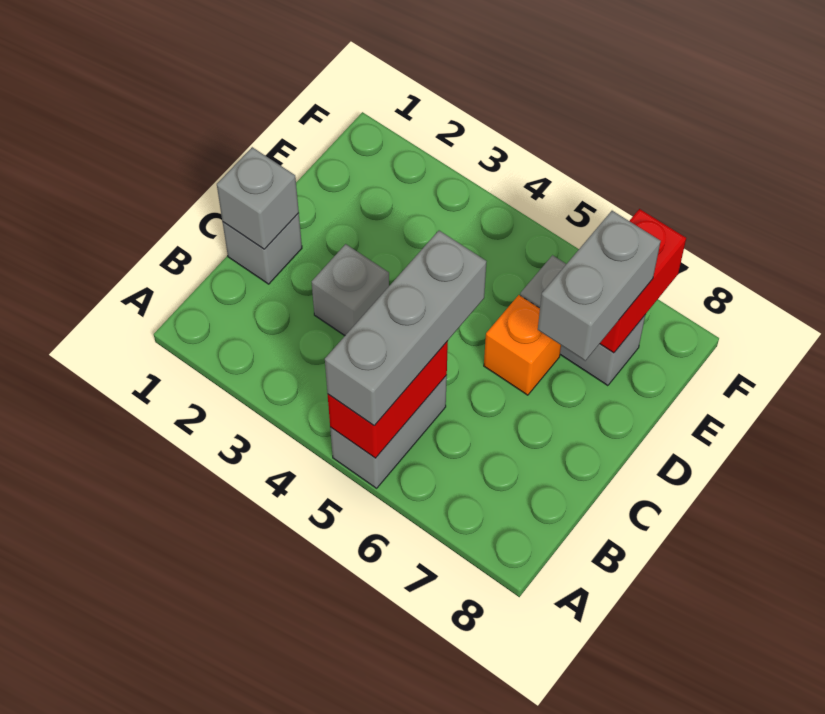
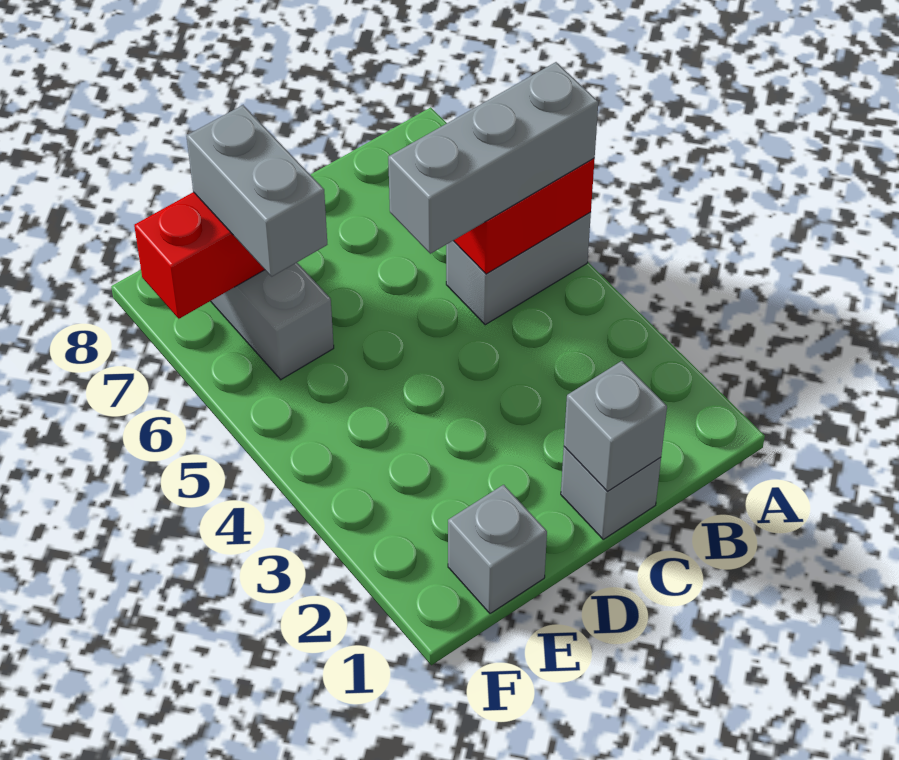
grey brick C3 level 1 -> grey brick E1 level 1
orange brick D6 level 1 -> none
grey brick D7:E7 level 3 -> grey brick E6:E7 level 3

